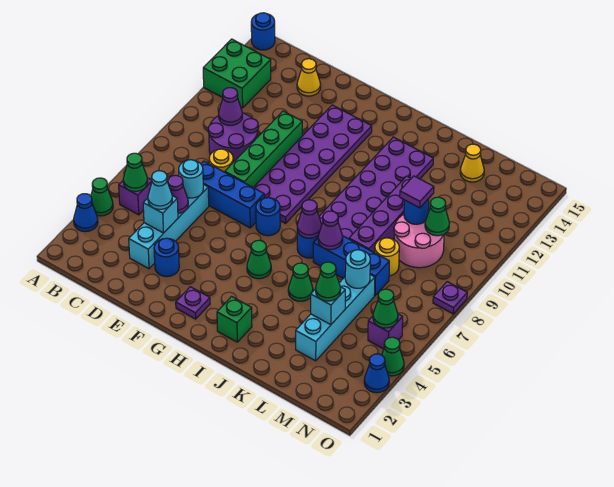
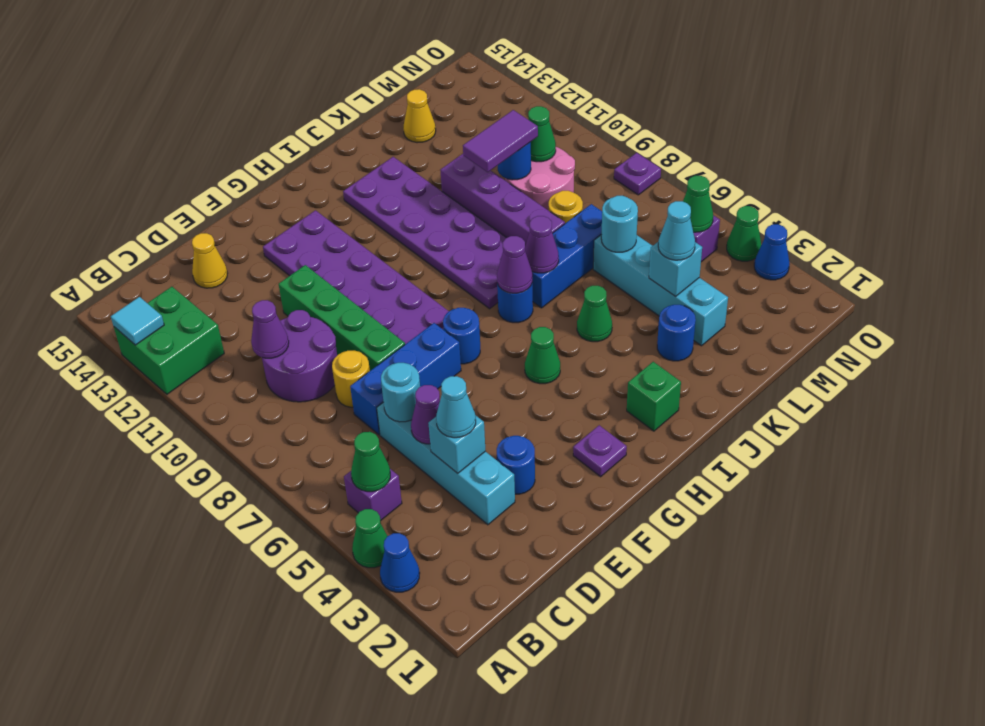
none -> cyan tile A13 level 2
blue round brick A15 level 1 -> blue round brick K3 level 1
green cone L4 level 3 -> cyan cone L4 level 3
purple tile L10 level 3 -> purple tile K10:L10 level 3

